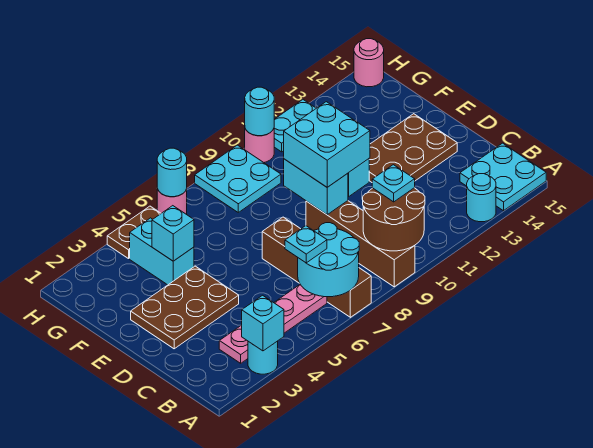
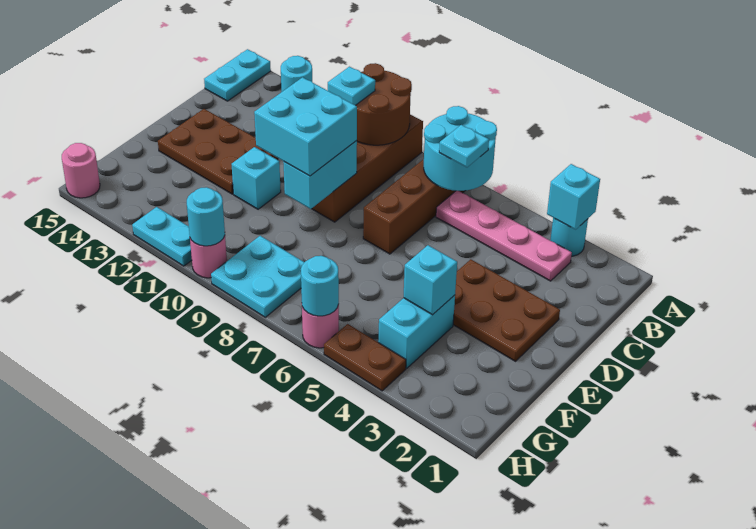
cyan plate A14:B15 level 1 -> cyan plate A15:B15 level 1

